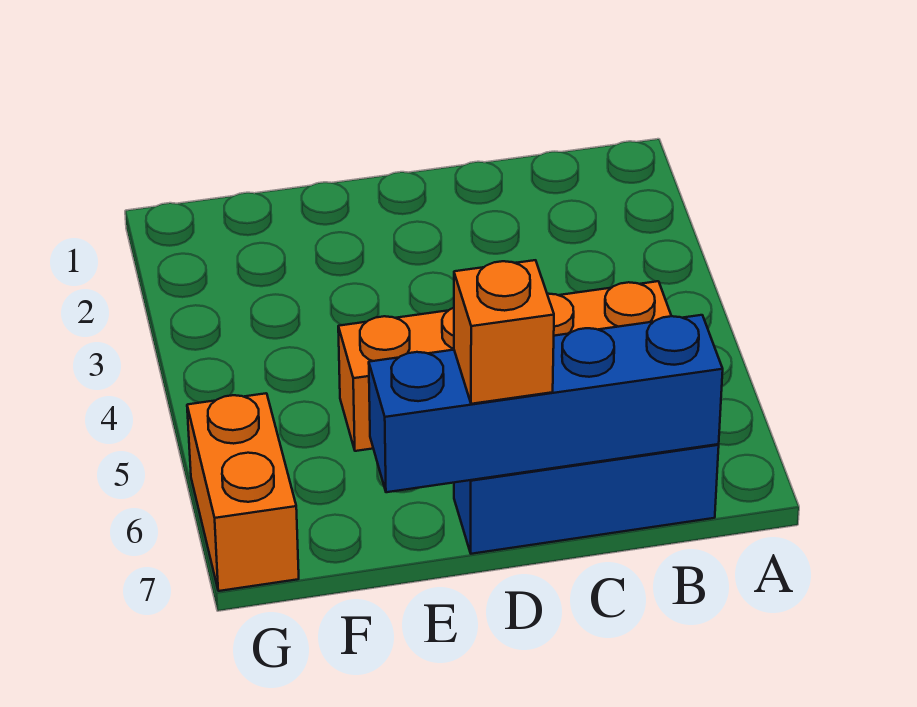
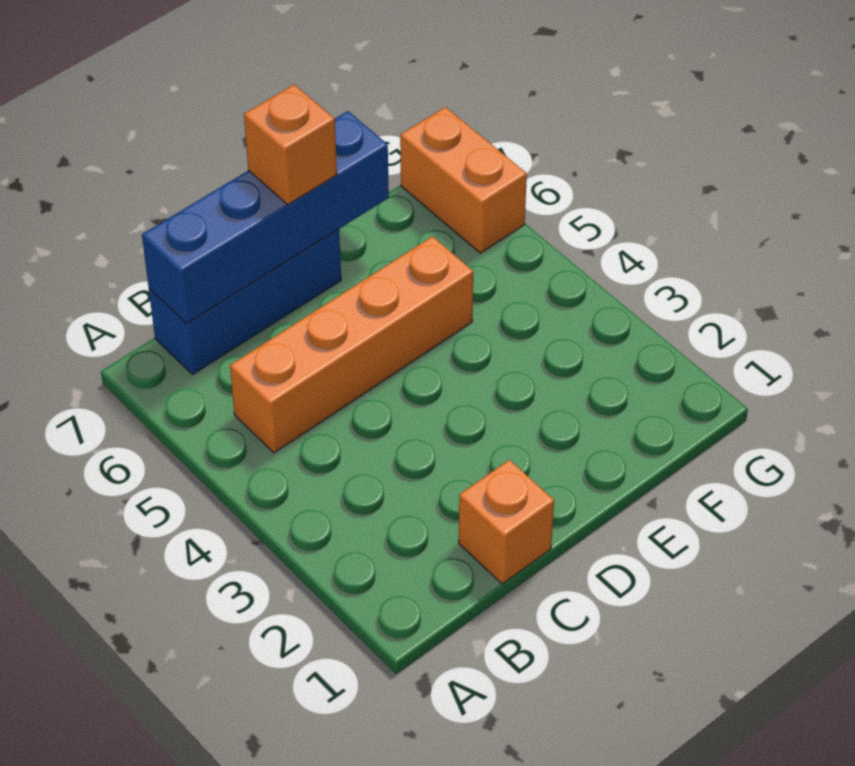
none -> orange brick C1 level 1

